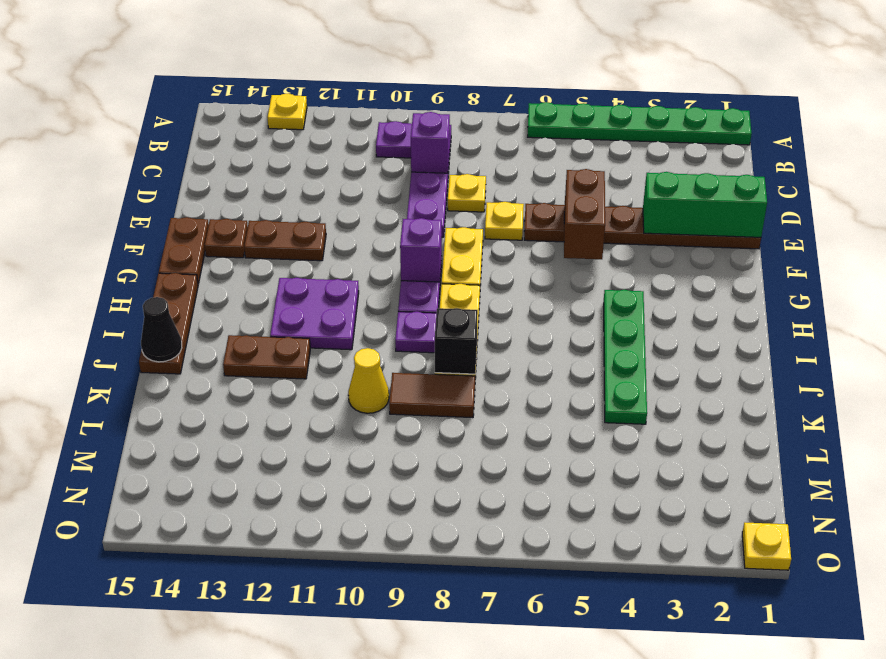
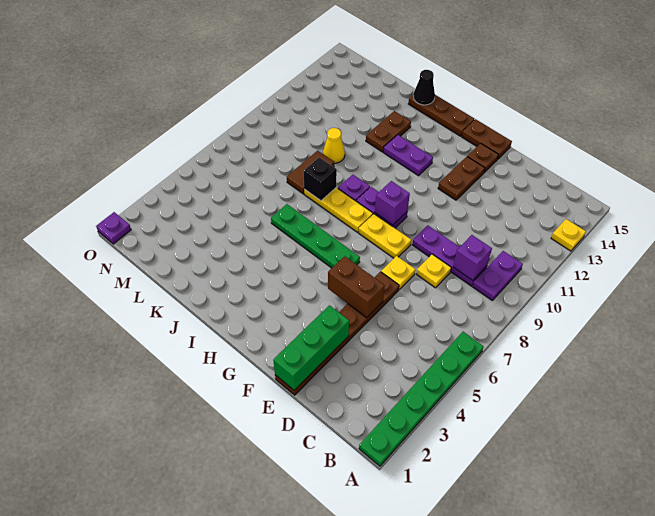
green plate H4:K4 level 1 -> green plate G6:J6 level 1
purple plate H11:I12 level 1 -> purple plate H12:I12 level 1
yellow plate O1 level 1 -> purple plate O1 level 1

